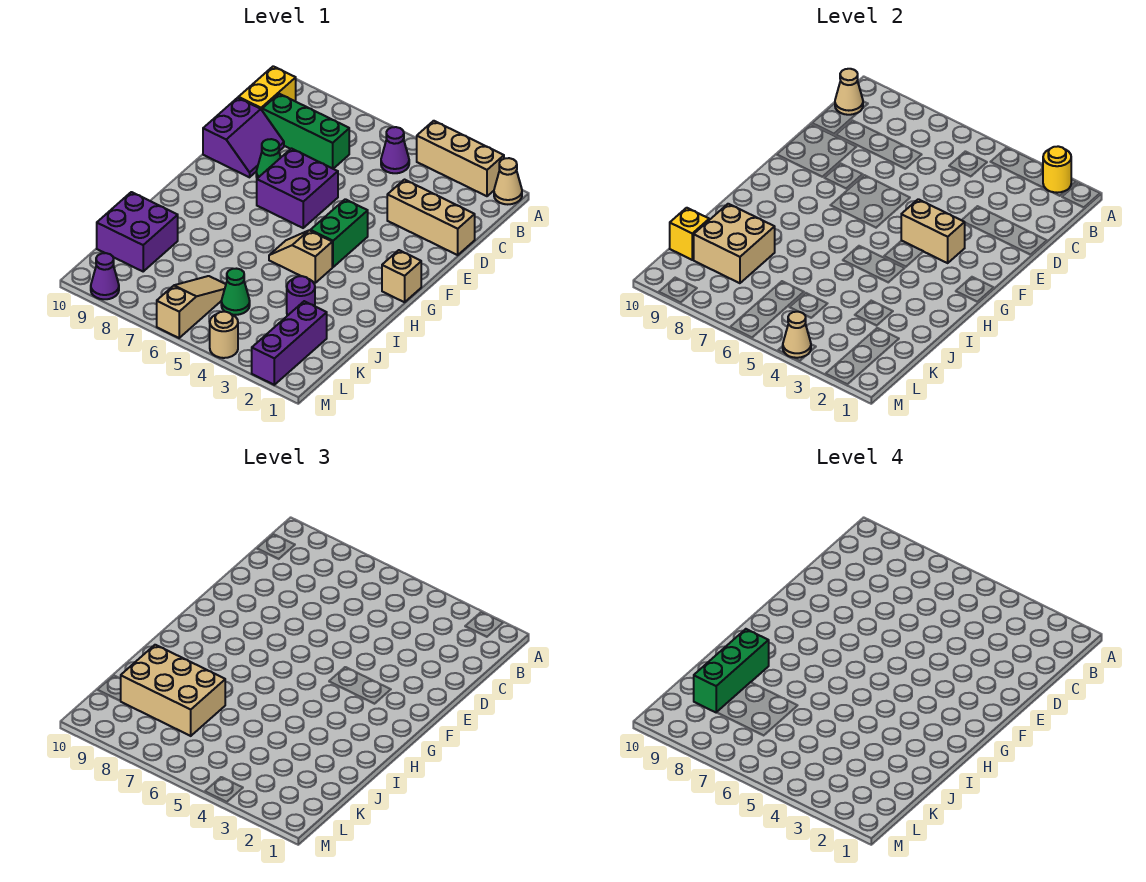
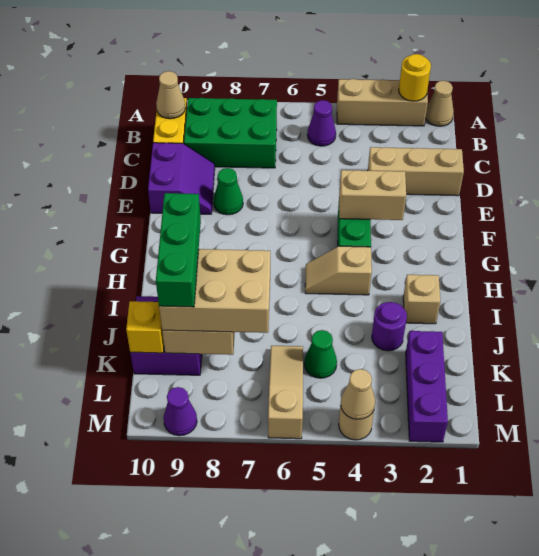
green brick C7:C9 level 1 -> green brick B7:C9 level 1
purple brick E6:F7 level 1 -> none
tan brick G1 level 1 -> tan brick I2 level 1

